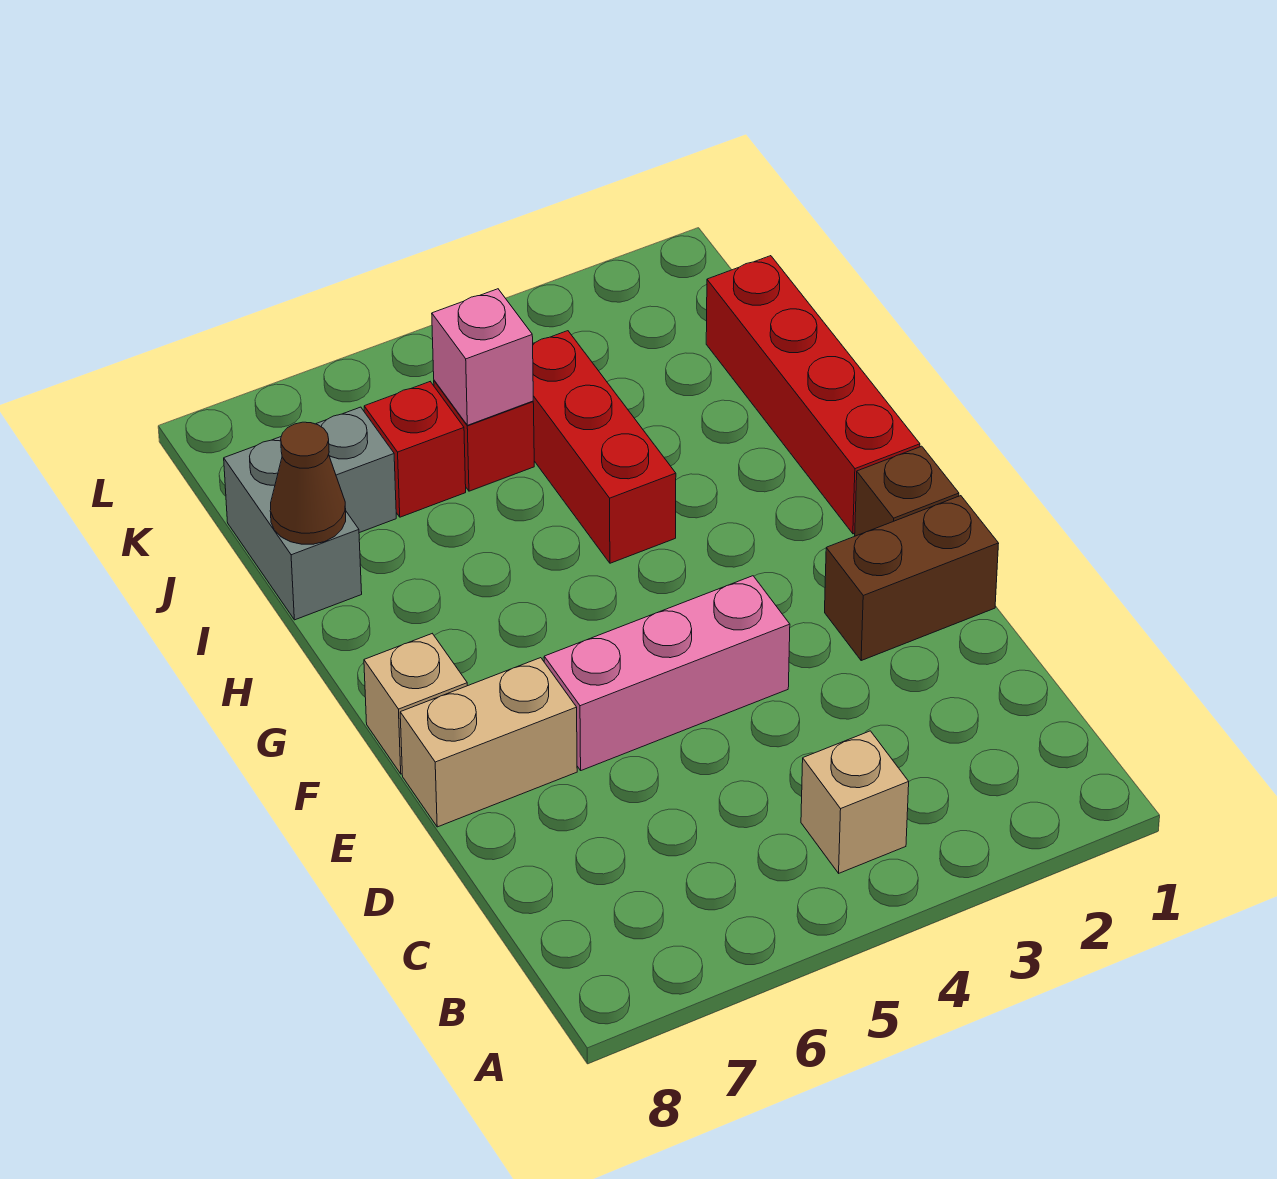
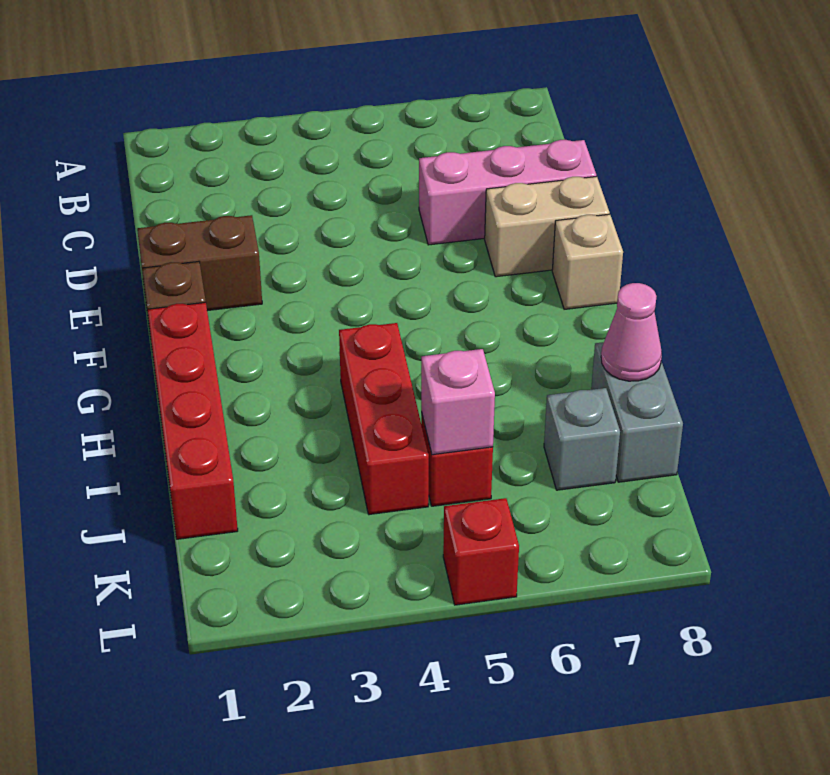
tan brick B4 level 1 -> none
pink brick E4:E6 level 1 -> pink brick D6:D8 level 1
brown cone I8 level 2 -> pink cone I8 level 2
red brick J6 level 1 -> red brick L5 level 1

